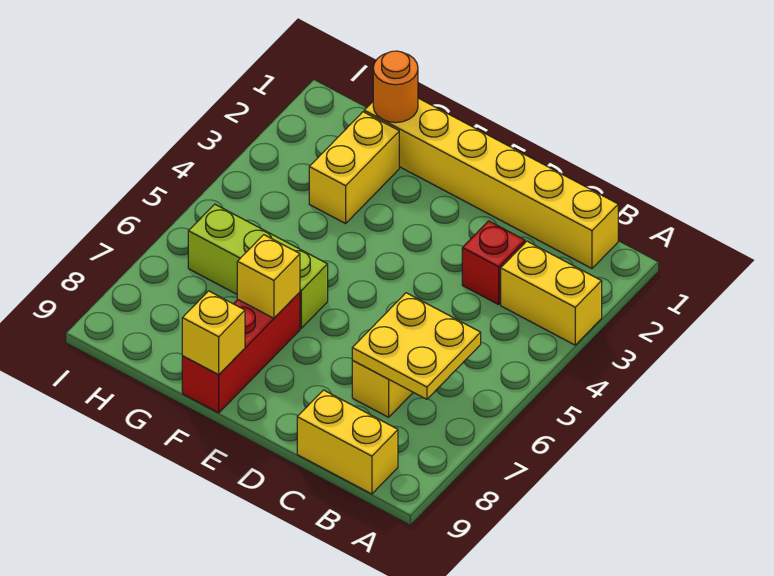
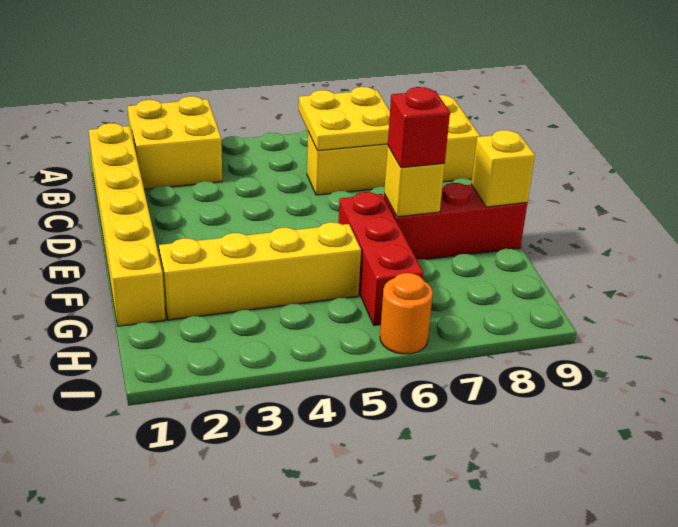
yellow brick A3:B3 level 1 -> yellow brick A2:B3 level 1
red brick C3 level 1 -> red brick F7 level 3
lime brick F6:H6 level 1 -> red brick F6:H6 level 1
orange round brick G1 level 2 -> orange round brick I6 level 1
yellow brick G2:G3 level 1 -> yellow brick G2:G5 level 1

